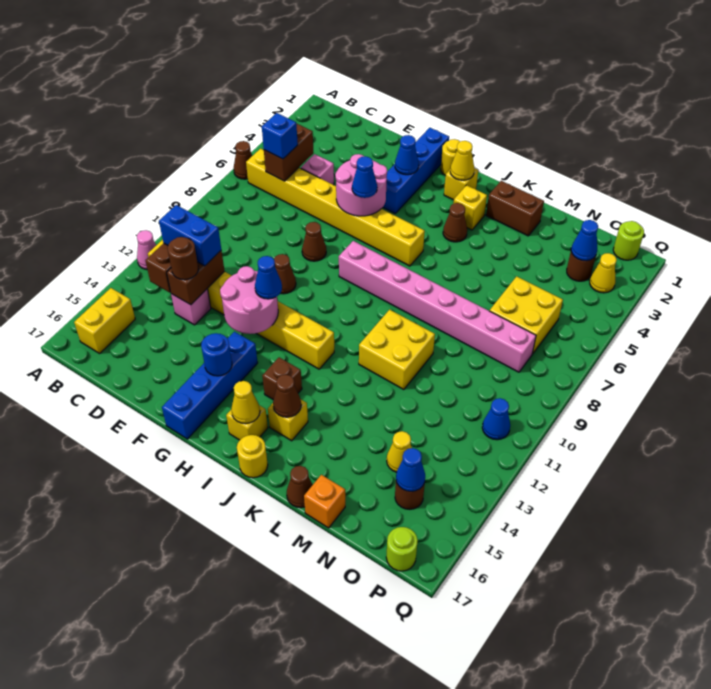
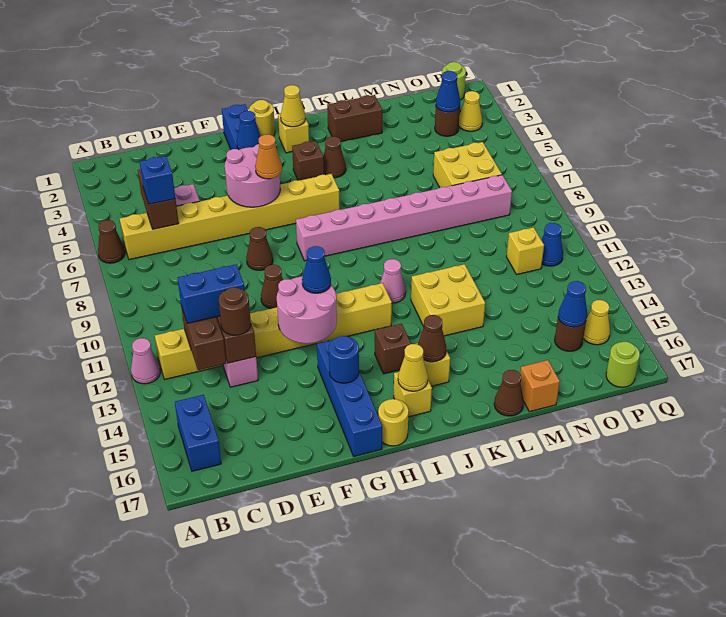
yellow brick B15:B16 level 1 -> blue brick B15:B16 level 1
blue cone G6 level 3 -> orange cone G6 level 3
none -> brown brick I4 level 1
yellow brick J3 level 1 -> yellow brick O11 level 1
none -> pink cone J11 level 1
yellow round brick J17 level 1 -> yellow round brick H17 level 1
yellow brick K10:L11 level 1 -> yellow brick K12:L13 level 1
yellow cone N14 level 1 -> yellow cone P15 level 1

